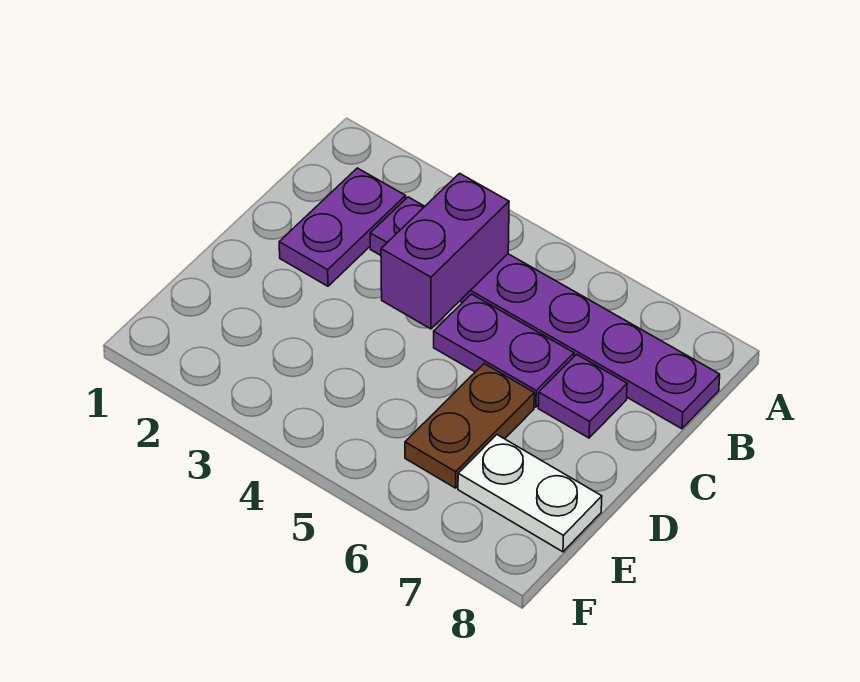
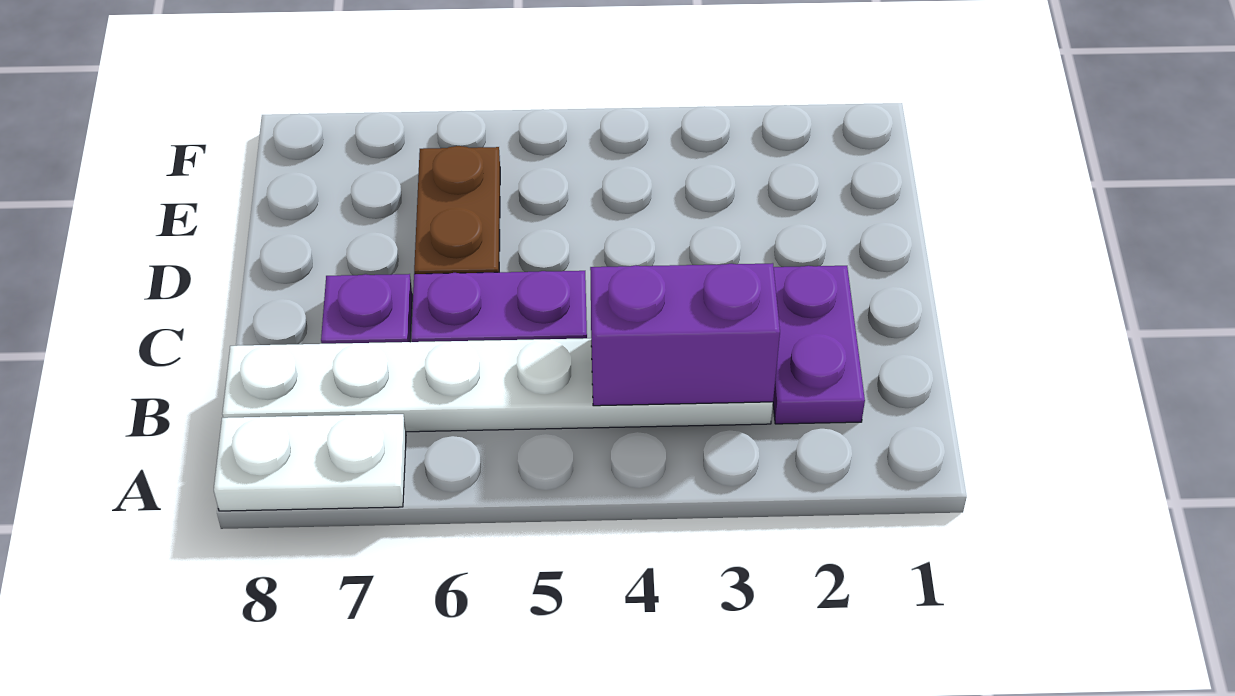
purple plate B3:B8 level 1 -> white plate B3:B8 level 1
purple brick B4:C4 level 2 -> purple brick B3:B4 level 2
white plate E7:E8 level 1 -> white plate A7:A8 level 1

